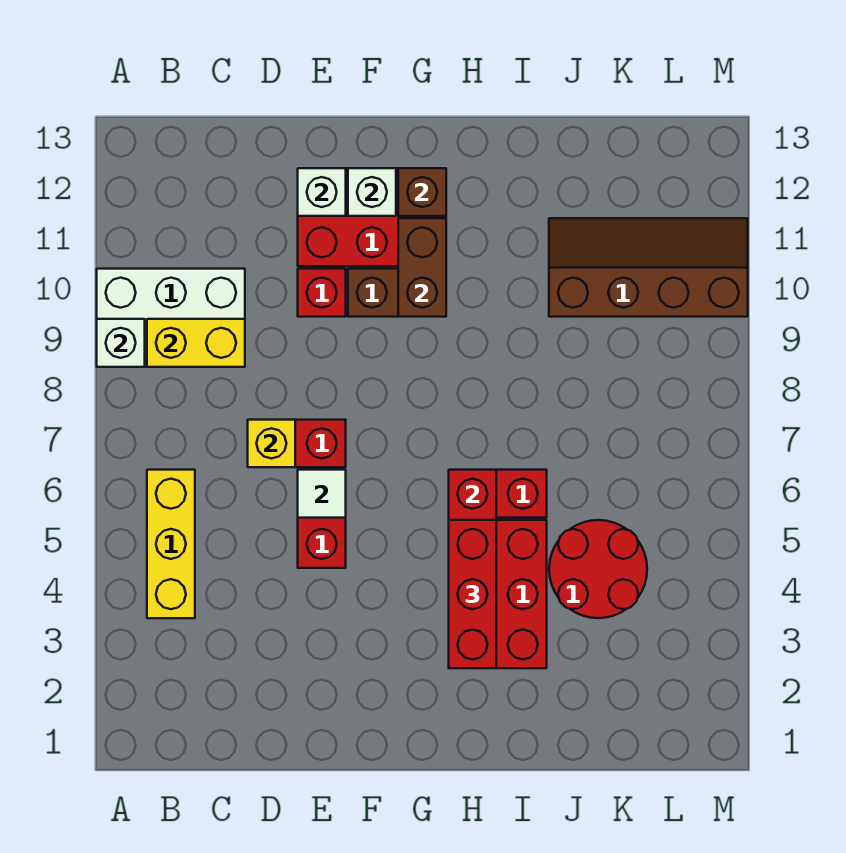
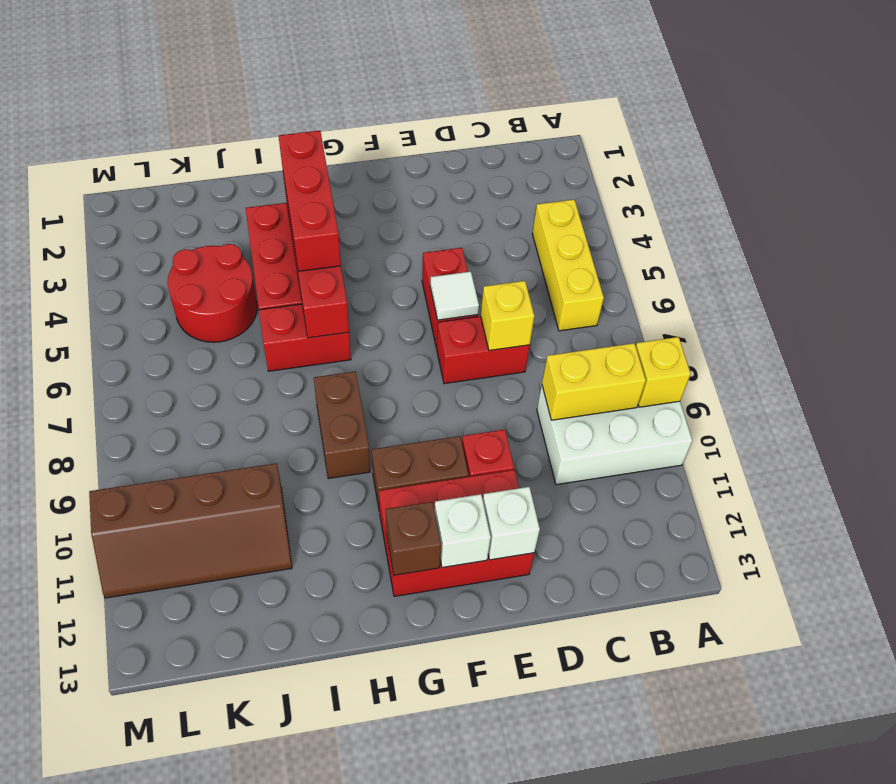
white brick A9 level 2 -> yellow brick A9 level 2
brown brick G10:G11 level 2 -> brown brick H8:H9 level 1

